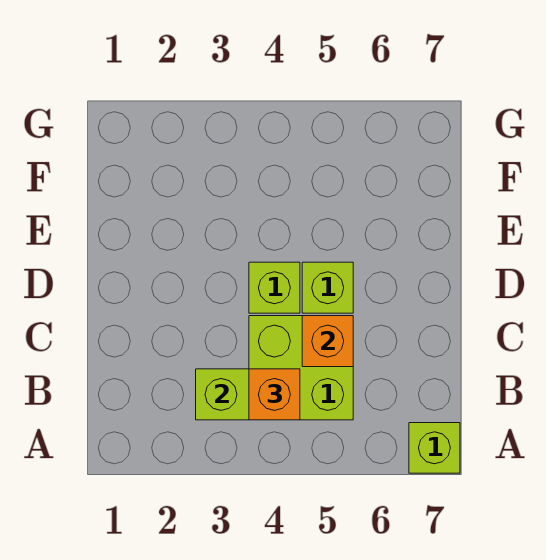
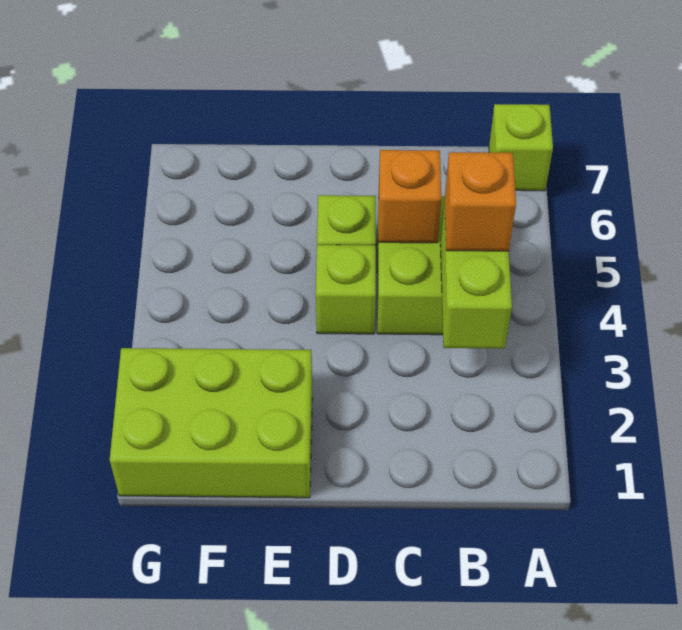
none -> lime brick E1:G2 level 1

